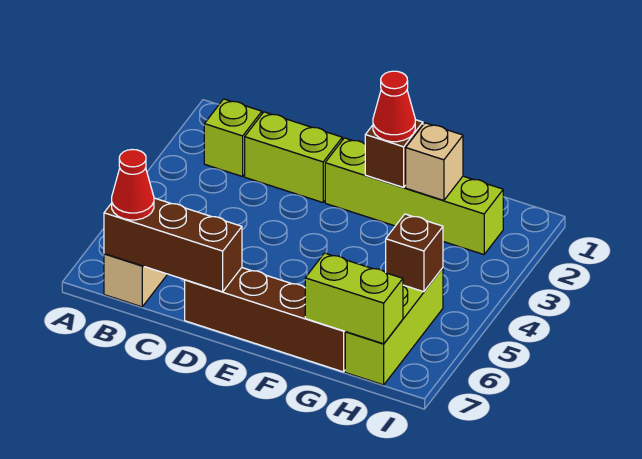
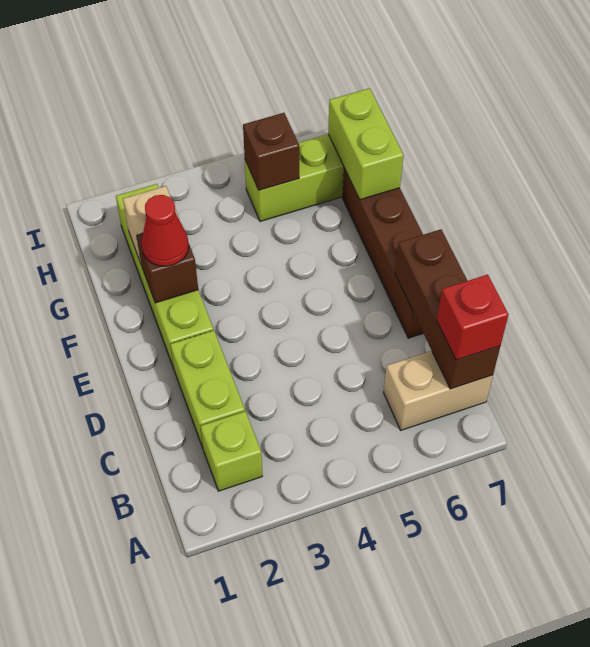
red cone B7 level 3 -> red brick B7 level 3

